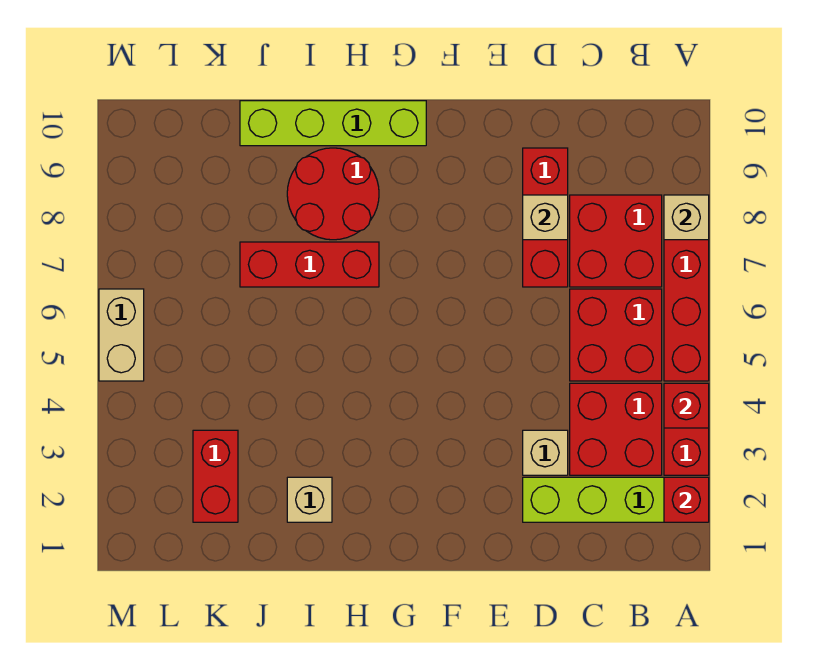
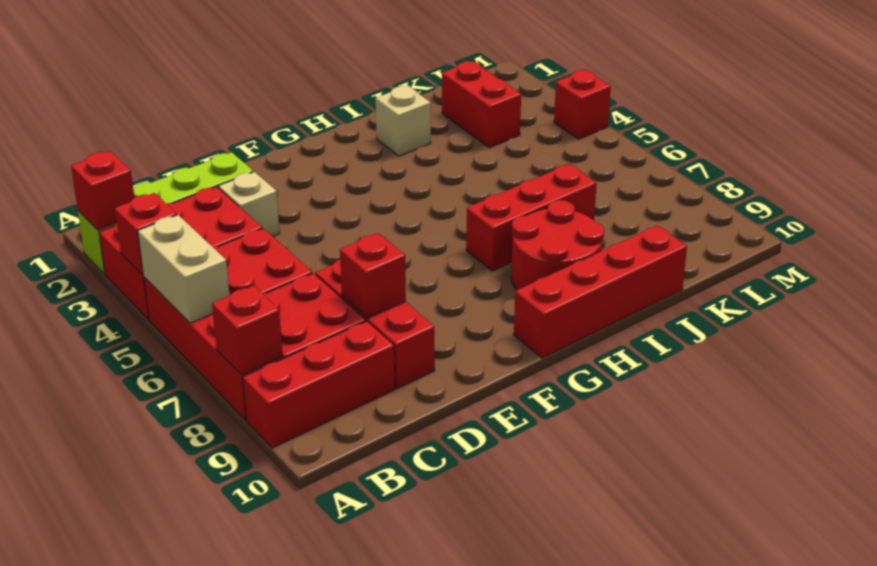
tan brick A8 level 2 -> red brick A8 level 2
none -> red brick A9:C9 level 1
tan brick D8 level 2 -> red brick D8 level 2
lime brick G10:J10 level 1 -> red brick G10:J10 level 1
none -> red brick M4 level 1
tan brick M5:M6 level 1 -> tan brick A5:A6 level 2

